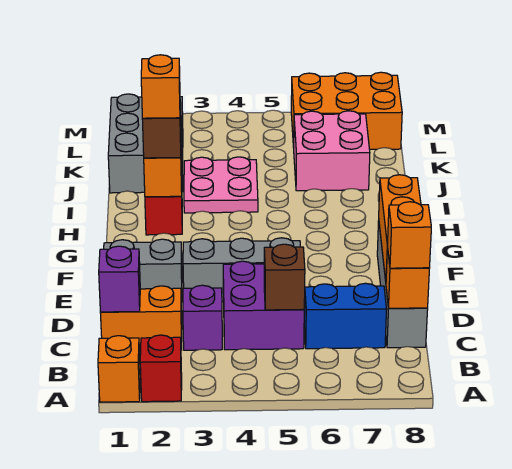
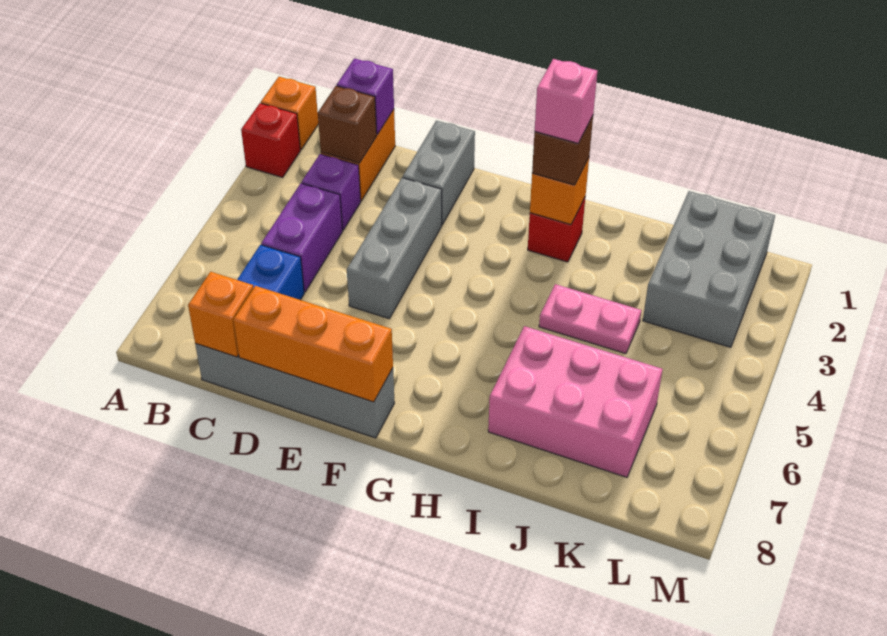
purple brick C4:D5 level 1 -> purple brick C4:C5 level 1
brown brick C5 level 2 -> brown brick C2 level 2
orange brick C8 level 3 -> none
orange brick H2 level 4 -> pink brick H2 level 4
pink plate I3:J4 level 1 -> pink plate I4:J4 level 1
grey brick J1:L2 level 1 -> grey brick K1:L3 level 1
pink brick J6:K7 level 1 -> pink brick I6:K7 level 1
orange brick L6:M8 level 1 -> none

